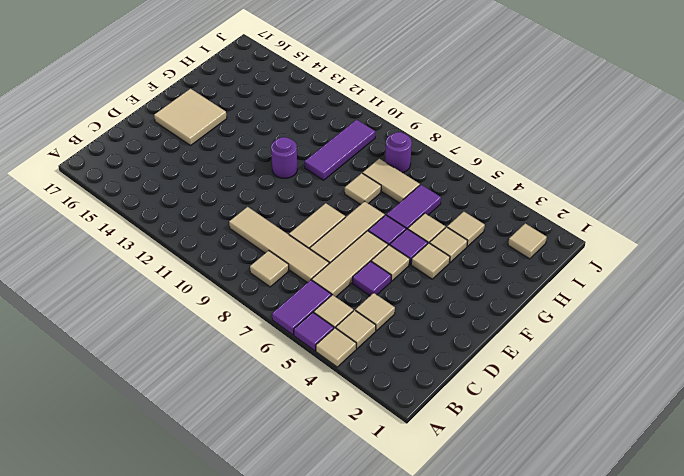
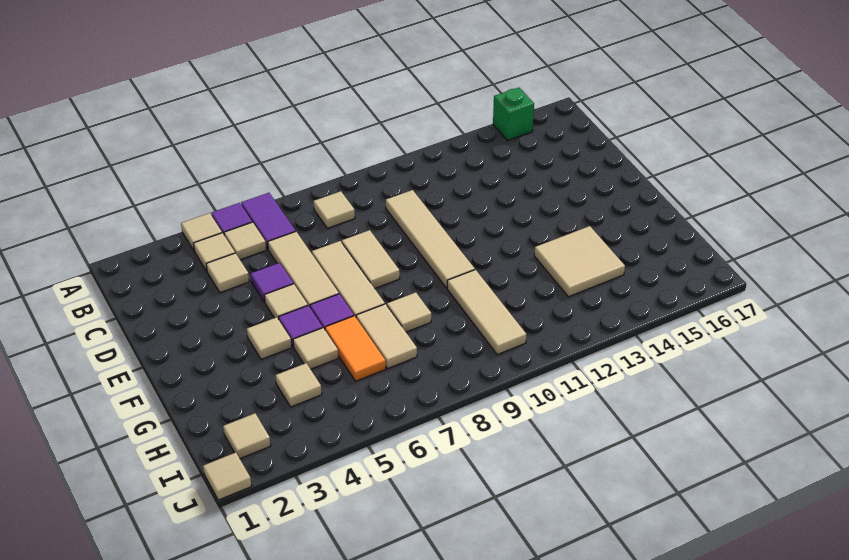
none -> green brick A15 level 1
tan tile C7:C10 level 1 -> tan tile C10:F10 level 1
tan tile E15:F16 level 1 -> tan tile G13:H14 level 1
purple round brick F11 level 1 -> none
tan tile G4 level 1 -> tan tile J1 level 1
purple tile G6:H6 level 1 -> orange tile G6:H6 level 1
purple tile G10:I10 level 1 -> tan tile G10:I10 level 1
tan tile H7:H8 level 1 -> tan tile G7:H7 level 1
purple round brick I8 level 1 -> none

